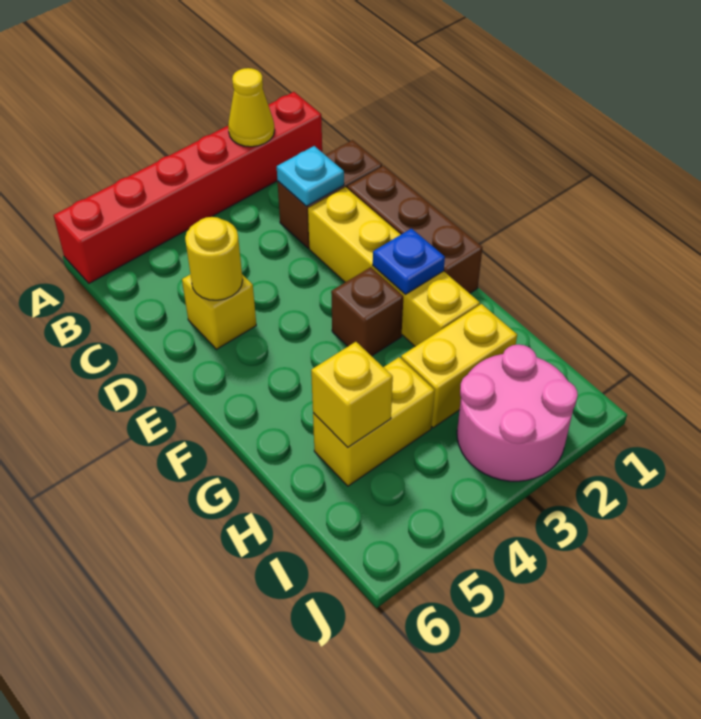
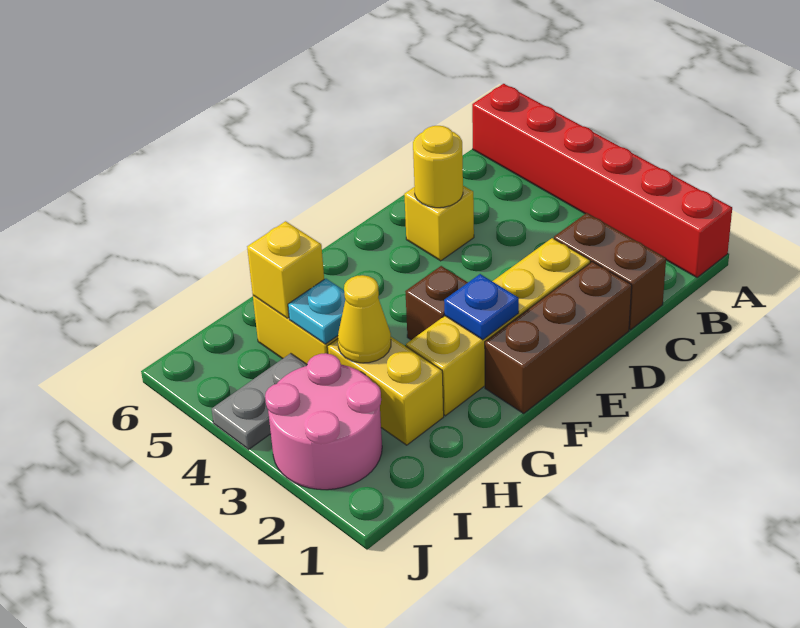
yellow cone A2 level 2 -> yellow cone H3 level 2
cyan plate C2 level 2 -> cyan plate H4 level 2
none -> grey plate I4:J4 level 1

